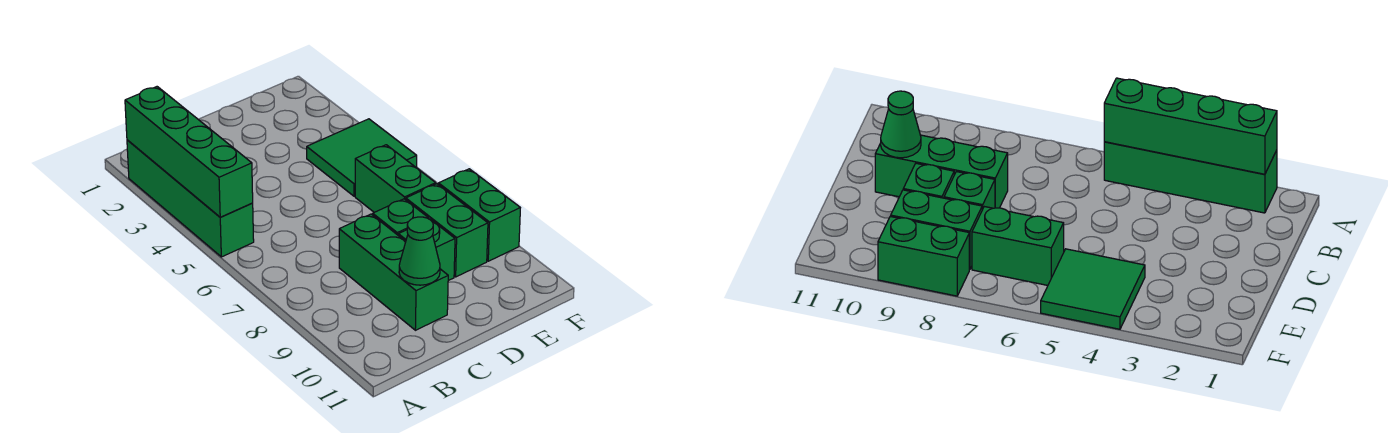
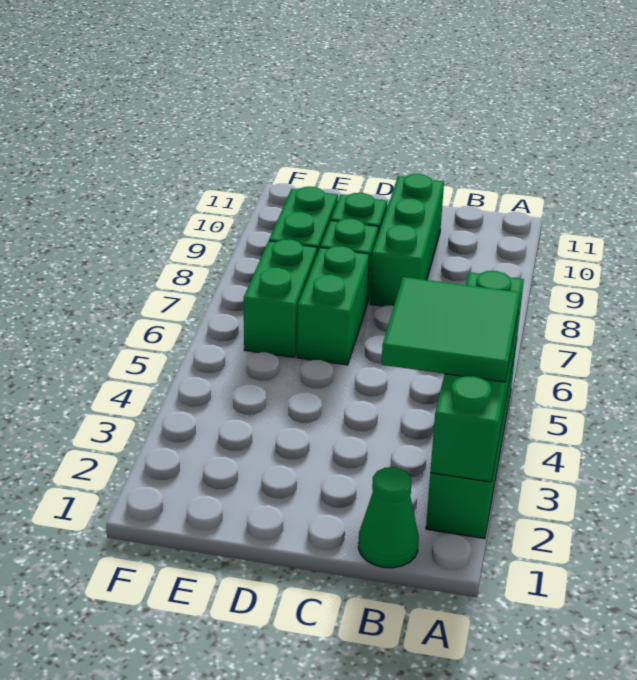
green cone C10 level 2 -> green cone B1 level 1
green tile E4:F5 level 1 -> green tile A3:B4 level 3
green brick F8:F9 level 1 -> green brick D6:D7 level 1

